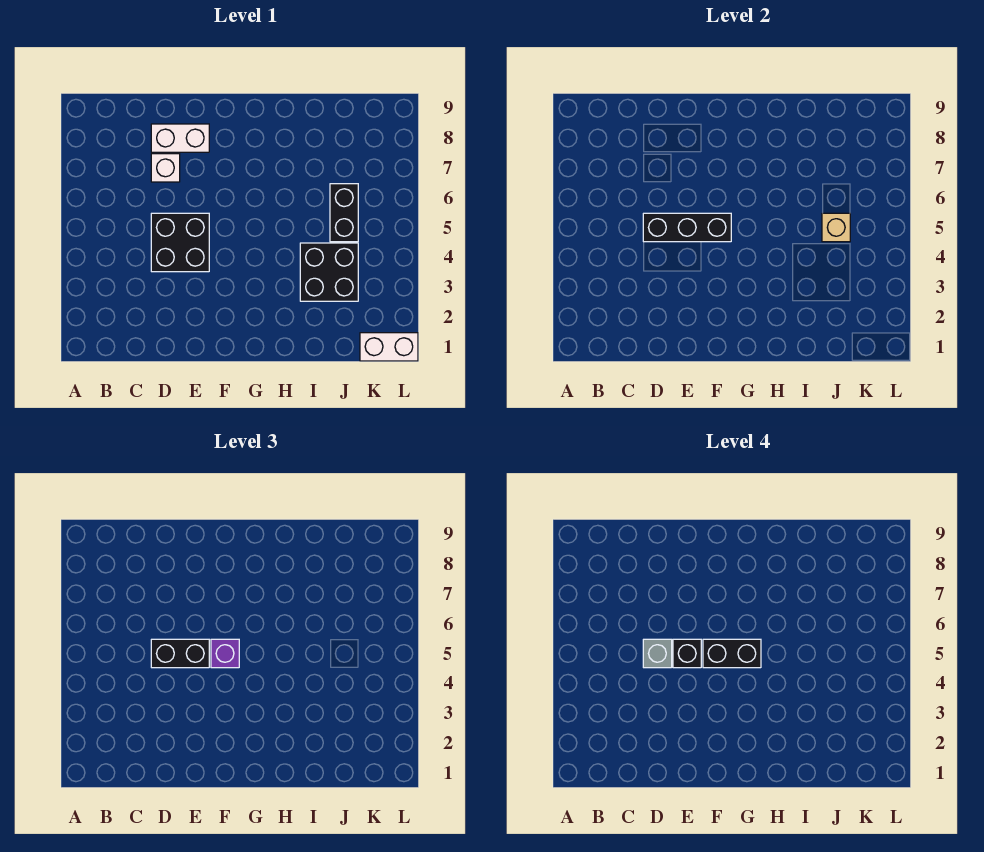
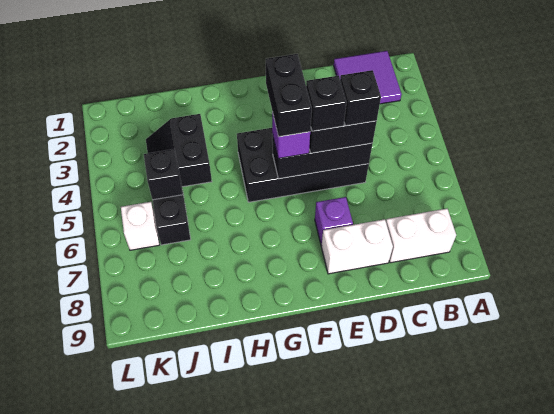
none -> purple tile B1:C2 level 1
black brick D4:E5 level 1 -> black brick D4:G5 level 1
grey brick D5 level 4 -> black brick D5 level 4
white brick D7 level 1 -> white brick K6 level 1
none -> purple brick E7 level 1
black brick F5:G5 level 4 -> black brick F4:F5 level 4
black brick I3:J4 level 1 -> black slope I3:J4 level 1 top I
tan brick J5 level 2 -> black brick J5 level 2
white brick K1:L1 level 1 -> white brick B8:C8 level 1

